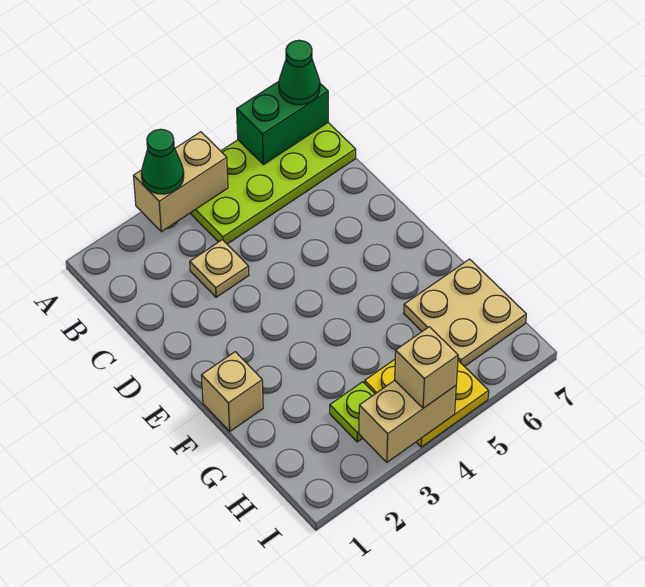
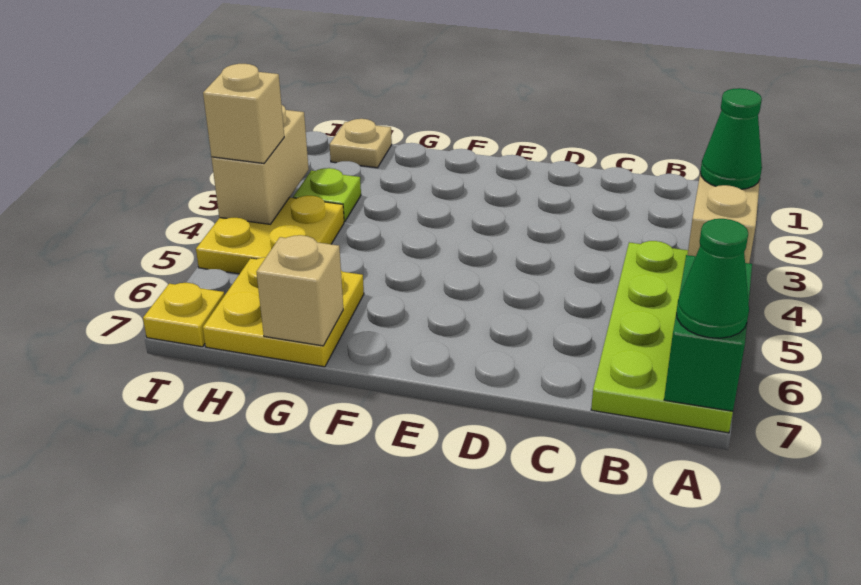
tan plate C3 level 1 -> tan plate H1 level 1
tan brick F1 level 1 -> tan brick G7 level 2
tan plate G6:H7 level 1 -> yellow plate G6:H7 level 1
none -> yellow plate I7 level 1

